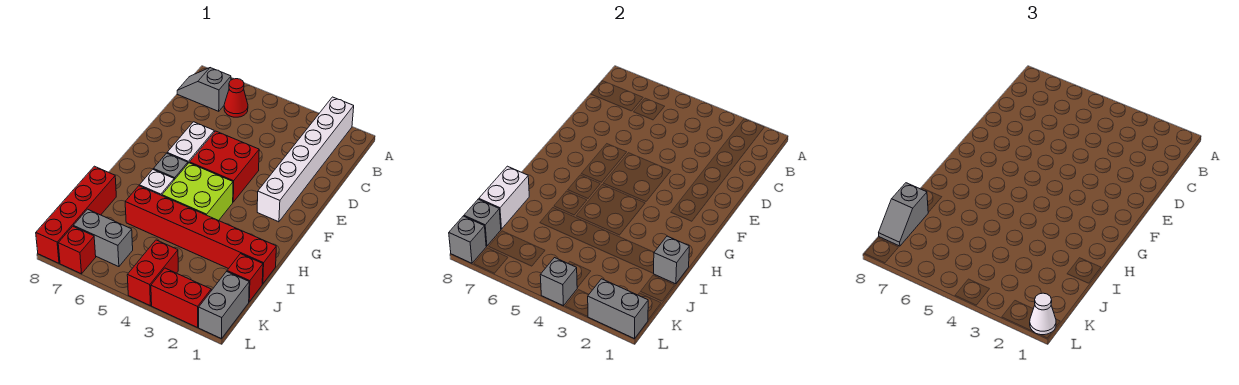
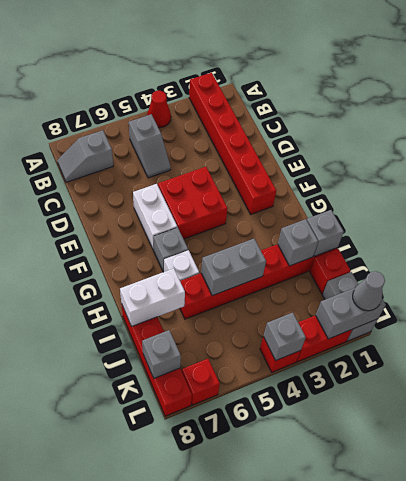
white brick A2:F2 level 1 -> red brick A2:F2 level 1
red cone B6 level 1 -> red cone A4 level 1
lime brick G4:H5 level 1 -> none
white brick I8:J8 level 2 -> white brick I7:I8 level 2
grey slope J8:K8 level 3 top J -> grey slope B5:C5 level 1 top B
red brick K4:L4 level 1 -> red brick L4 level 1
grey brick K6:K7 level 1 -> grey brick I4:I5 level 2
white cone L1 level 3 -> grey cone L1 level 3
grey brick L8 level 2 -> grey brick I2 level 2

